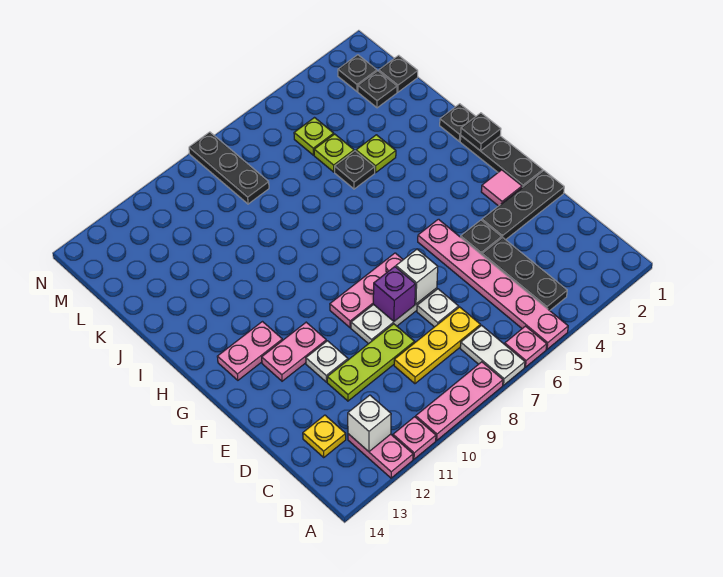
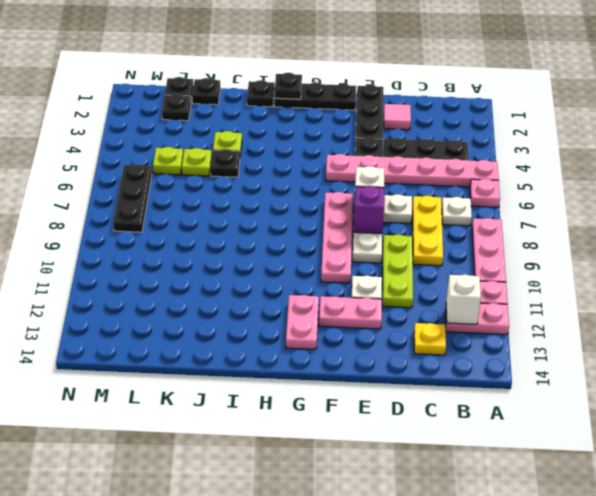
white plate A7:B7 level 1 -> white plate B7 level 1
pink tile F2 level 1 -> pink tile D2 level 1
pink plate F7:F9 level 1 -> pink plate F7:F10 level 1
pink plate F11:F12 level 1 -> pink plate E12:F12 level 1
black plate L8:N8 level 1 -> black plate M6:M8 level 1
black plate M2 level 1 -> black plate K1 level 1

